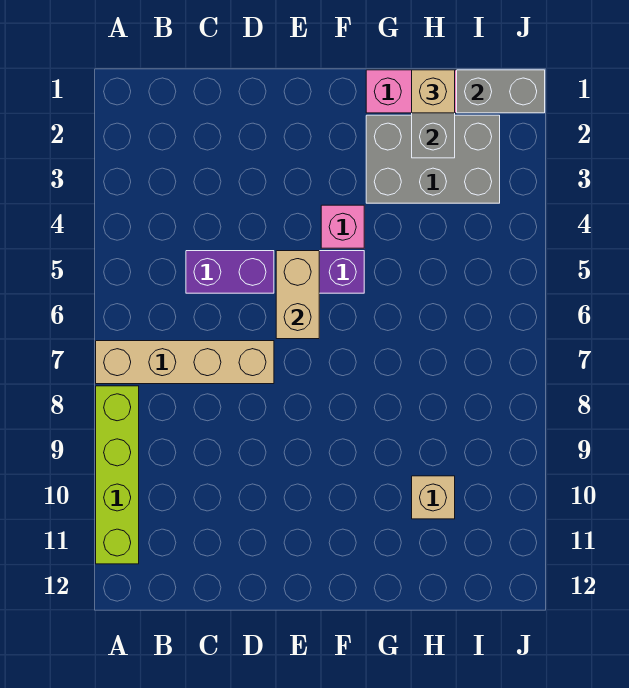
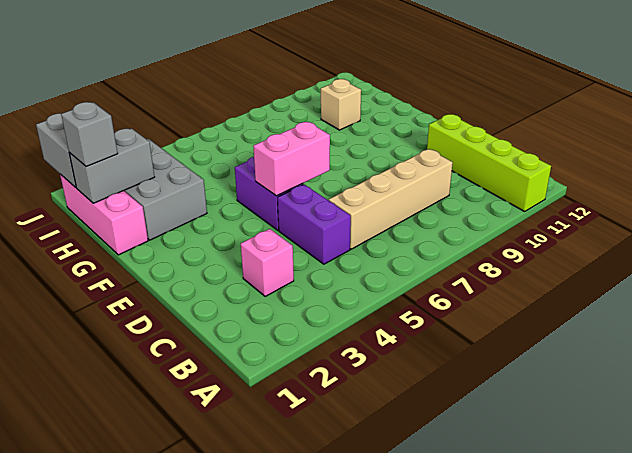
tan brick A7:D7 level 1 -> tan brick C6:C9 level 1
lime brick A8:A11 level 1 -> lime brick A11:D11 level 1
tan brick E5:E6 level 2 -> pink brick E5:E6 level 2
pink brick F4 level 1 -> pink brick C3 level 1
tan brick H1 level 3 -> grey brick H1 level 3

